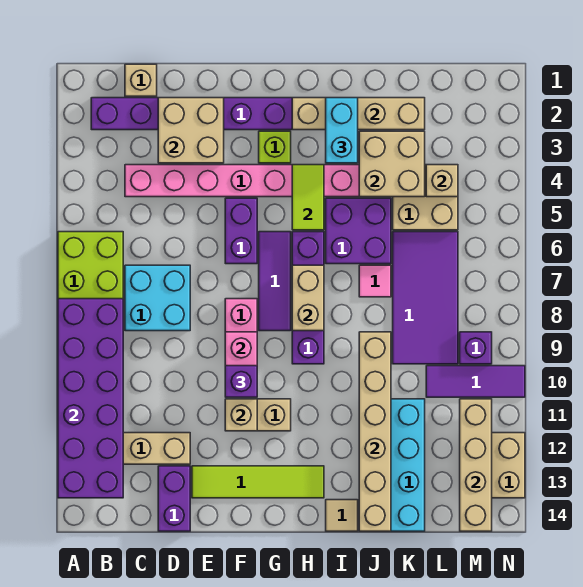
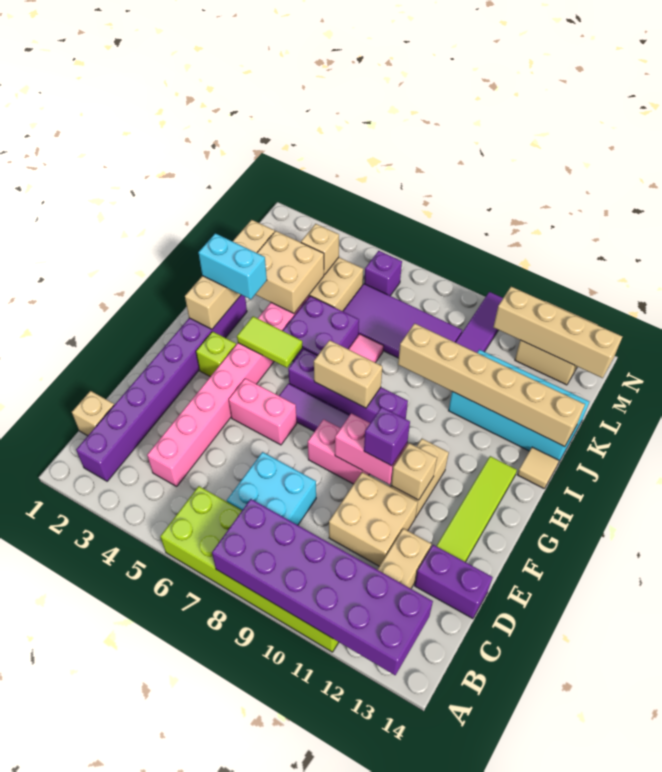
tan brick D2:E3 level 2 -> tan brick D10:E11 level 1
purple brick F5:F6 level 1 -> pink brick F5:F6 level 1
purple brick M9 level 1 -> purple brick M6 level 1

